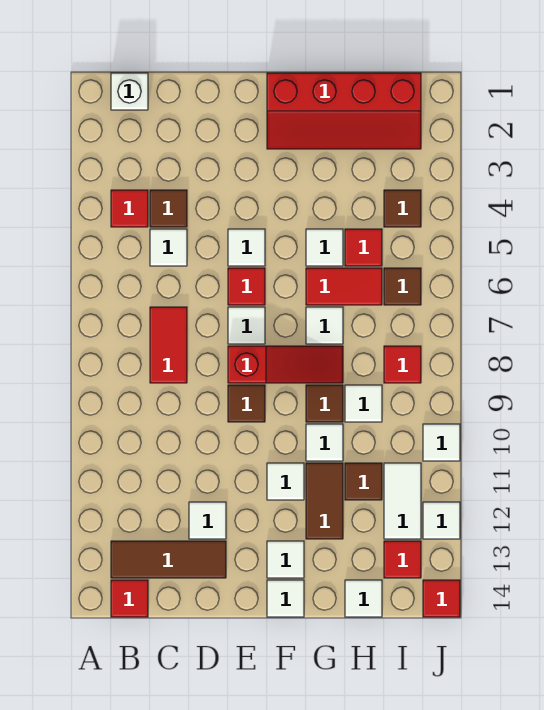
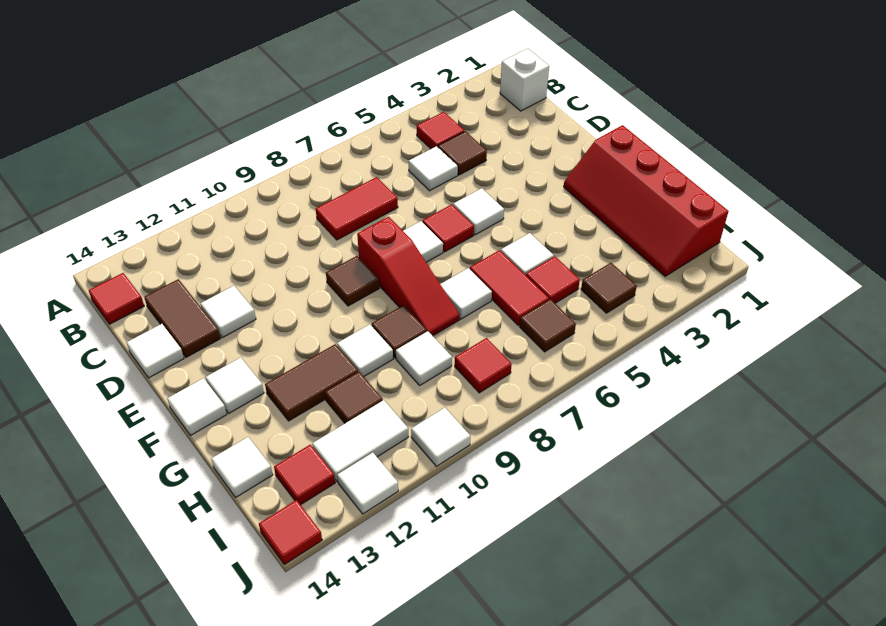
brown tile B13:D13 level 1 -> brown tile C13:D13 level 1
white tile F11 level 1 -> white tile D14 level 1

